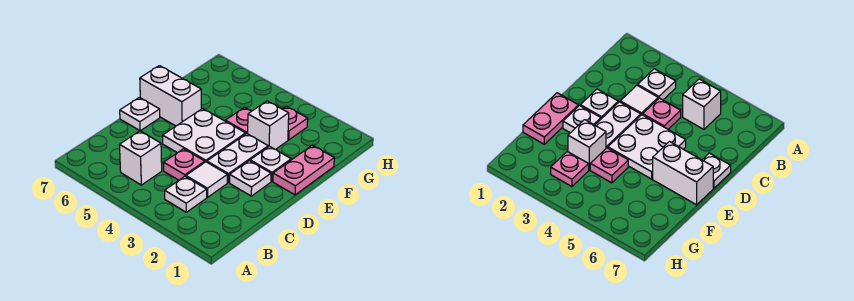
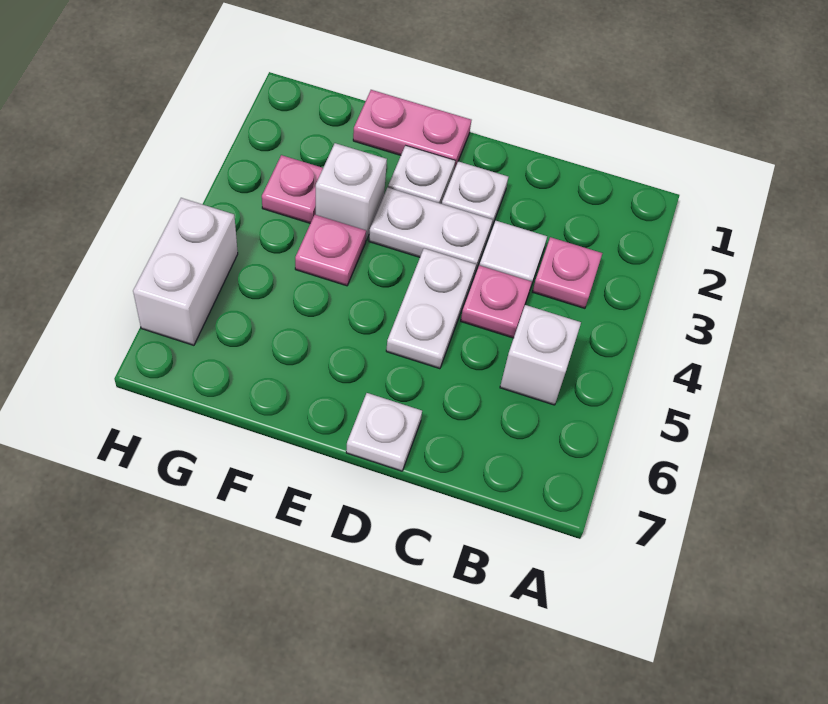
white plate B3 level 1 -> pink plate B3 level 1
white plate D4:E5 level 1 -> white plate D4:D5 level 1
white brick E6:E7 level 1 -> white brick H5:H6 level 1

